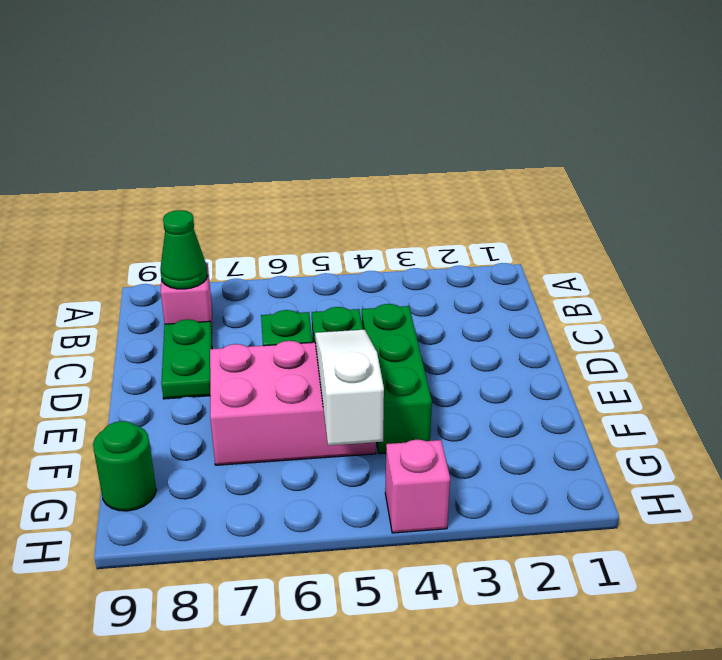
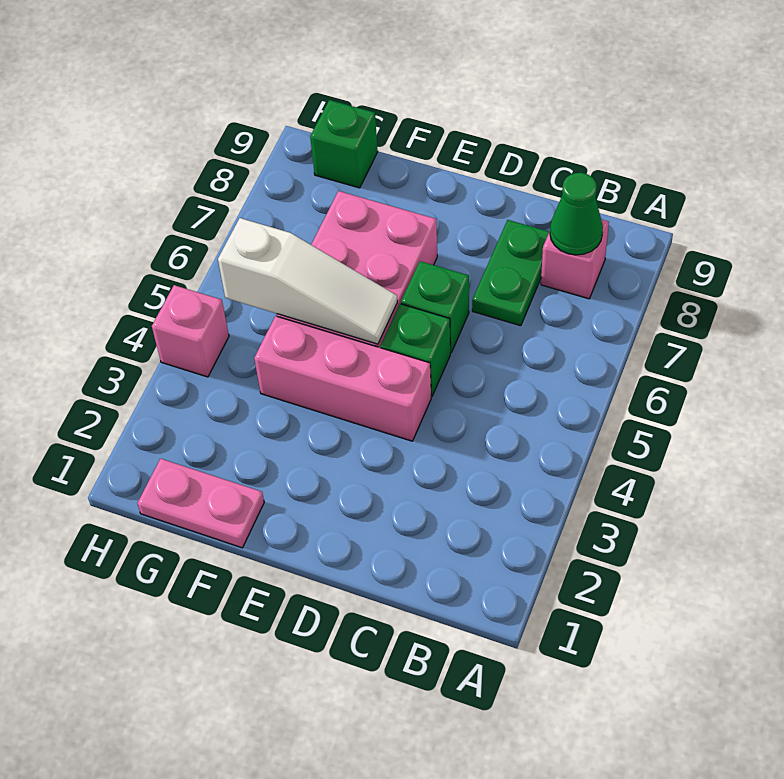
green plate C8:D8 level 1 -> green plate C7:C8 level 1
green brick D4:F4 level 1 -> pink brick D4:F4 level 1
none -> pink plate F1:G1 level 1
green round brick G9 level 1 -> green brick G9 level 1

